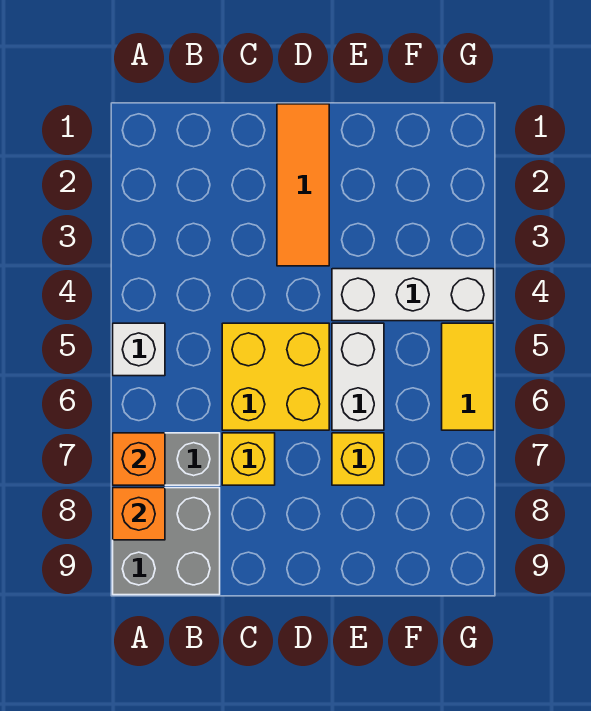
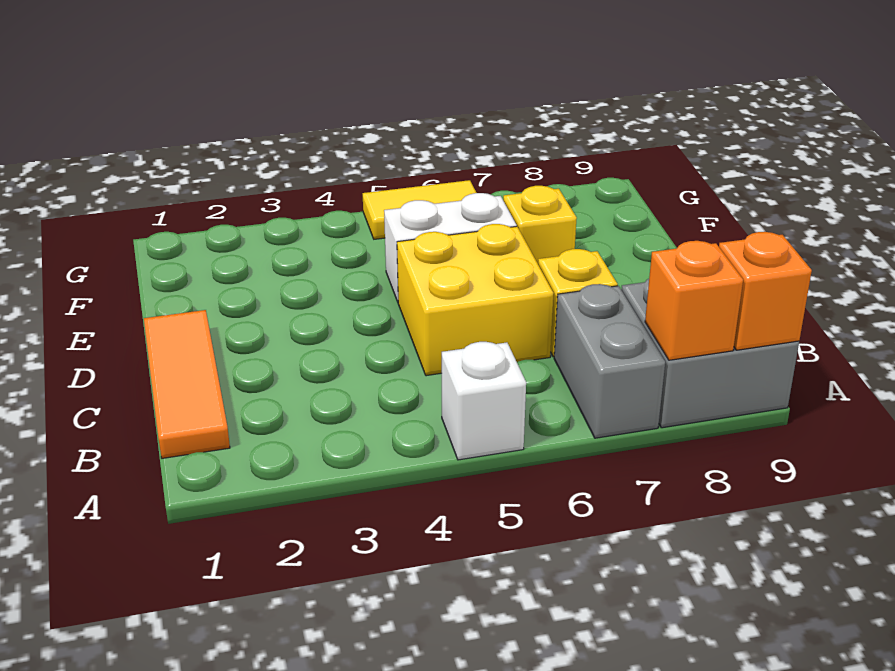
orange brick A7 level 2 -> orange brick A9 level 2
orange tile D1:D3 level 1 -> orange tile B1:D1 level 1
white brick E4:G4 level 1 -> none

